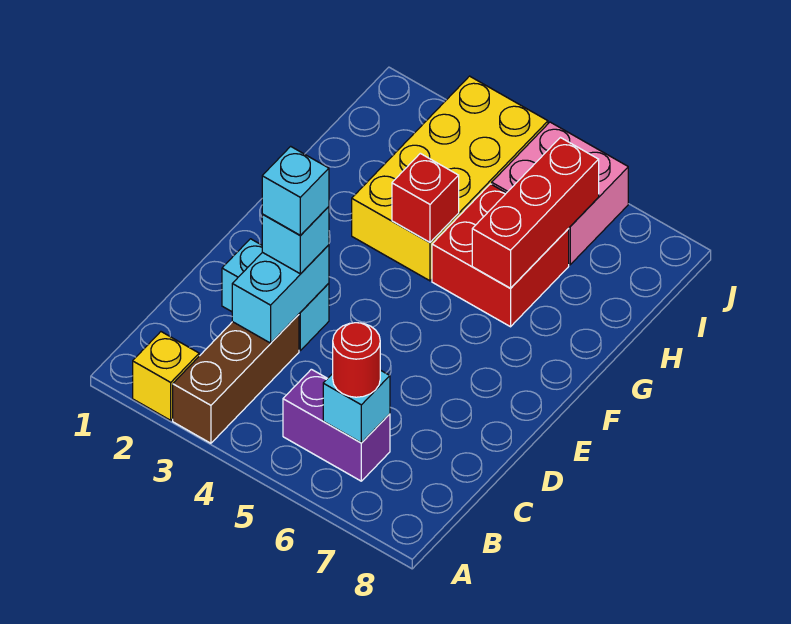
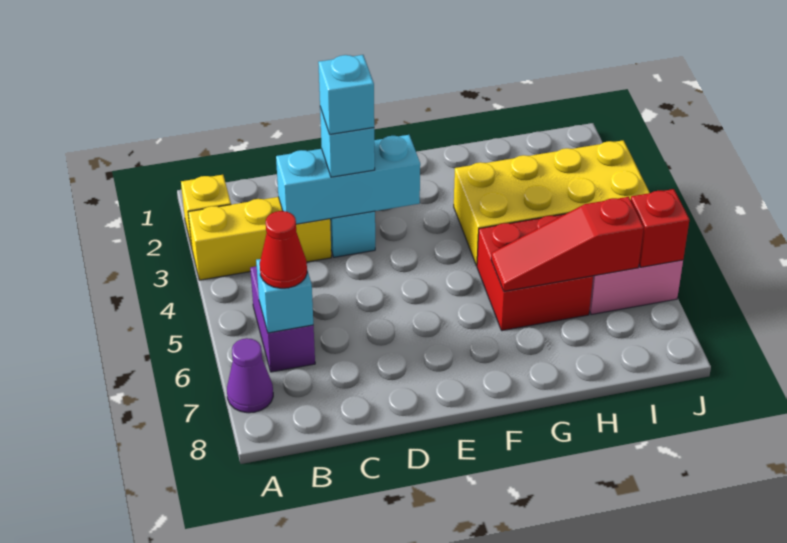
brown brick A3:C3 level 1 -> yellow brick A3:C3 level 1
none -> purple cone A7 level 1
red round brick B6 level 3 -> red cone B6 level 3
cyan brick C3:D3 level 2 -> cyan brick C3:E3 level 2
red brick G4 level 2 -> red brick J6 level 2
red brick G6:I6 level 2 -> red slope G6:I6 level 2 top I

